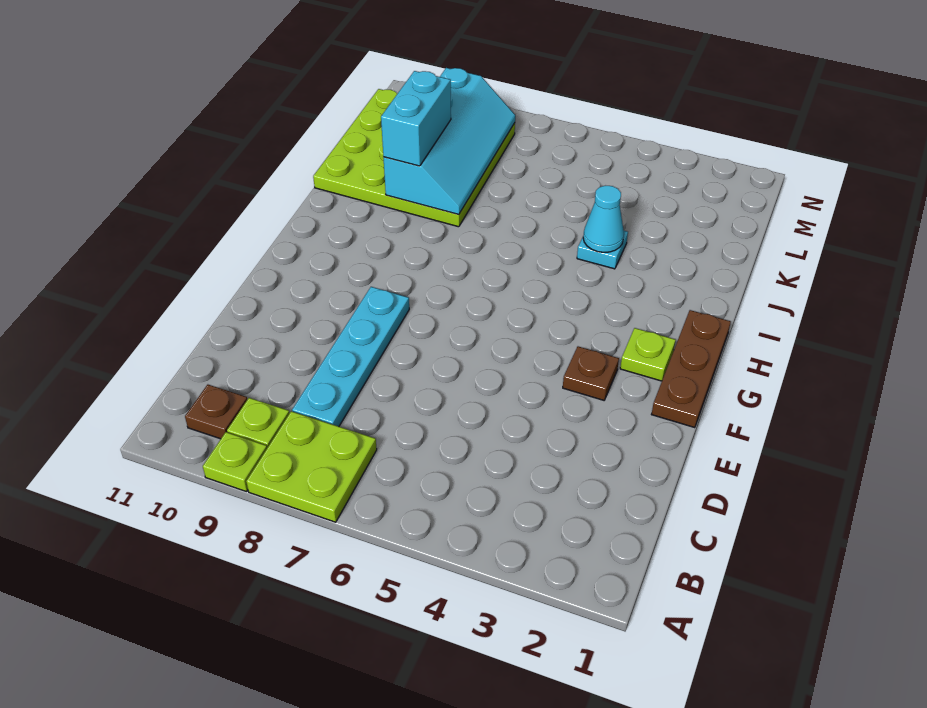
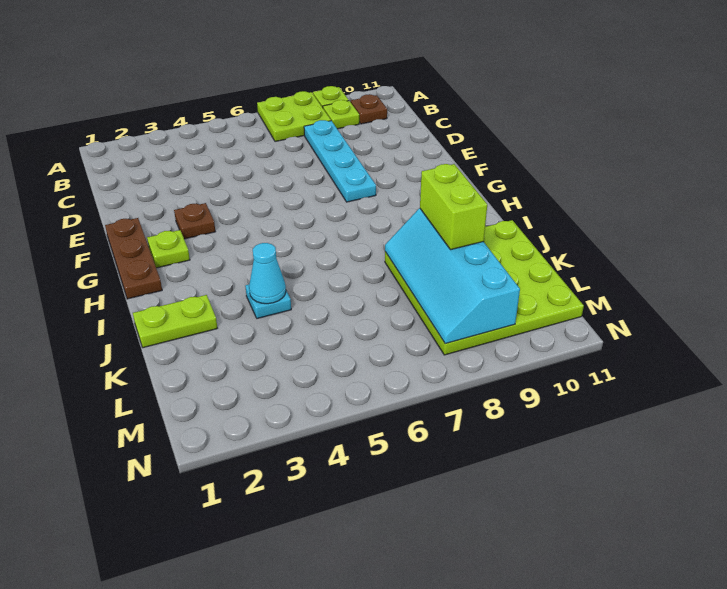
none -> lime plate J1:J2 level 1
cyan brick J9:K9 level 3 -> lime brick J9:K9 level 3

